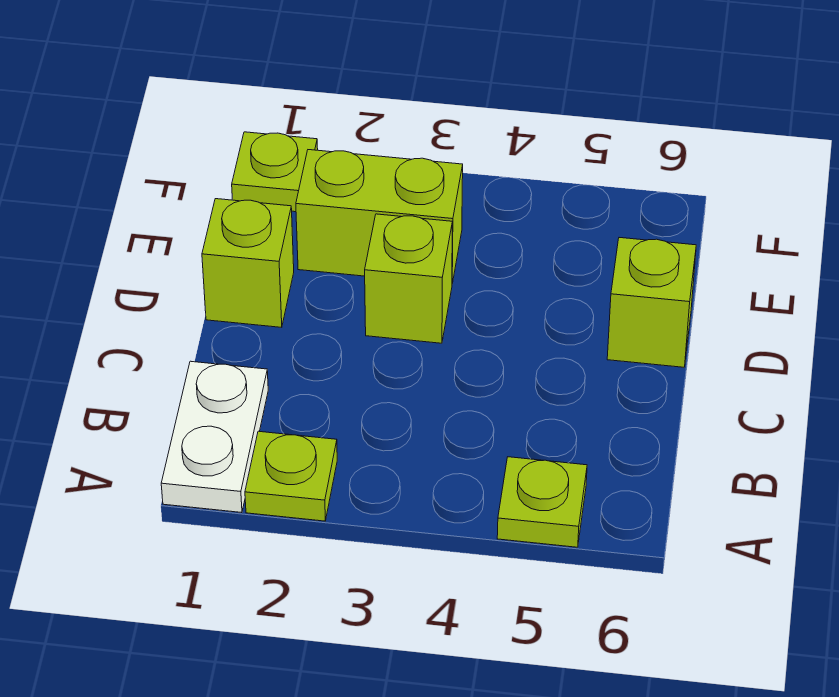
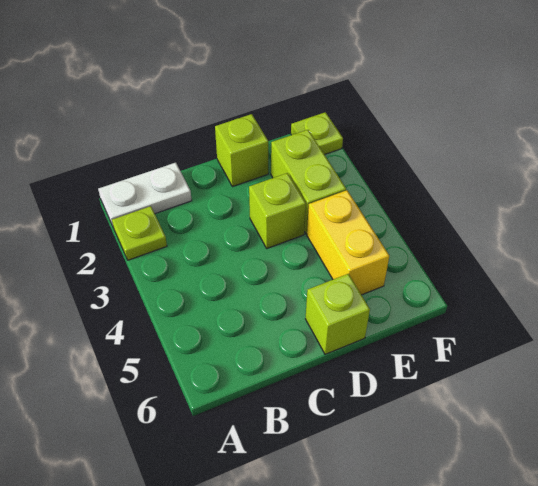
lime plate A5 level 1 -> none
none -> yellow brick E4:E5 level 1

